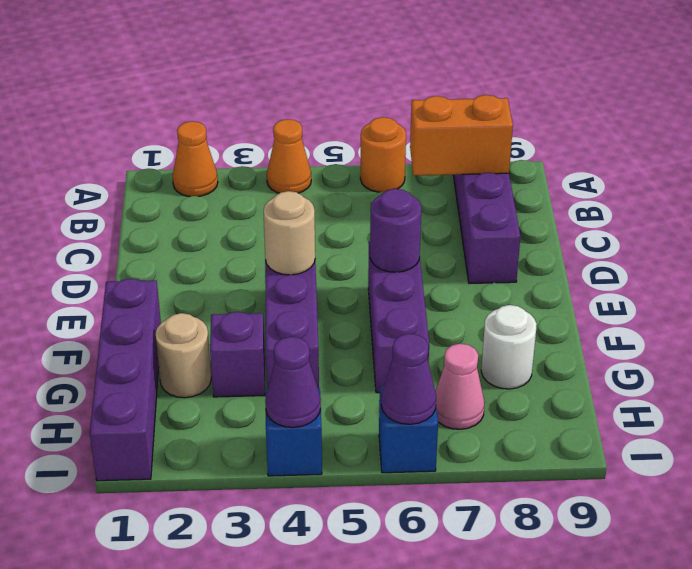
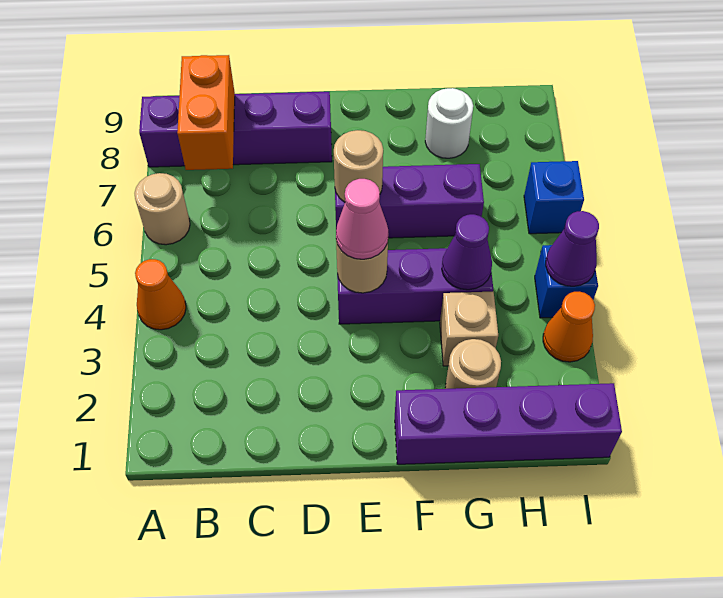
orange cone A2 level 1 -> orange cone I3 level 1
orange round brick A6 level 1 -> tan round brick A6 level 1
purple round brick E6 level 2 -> tan round brick E6 level 2
purple brick G3 level 1 -> tan brick G3 level 1
pink cone H7 level 1 -> pink cone E4 level 3
purple cone I6 level 2 -> purple cone G4 level 2

